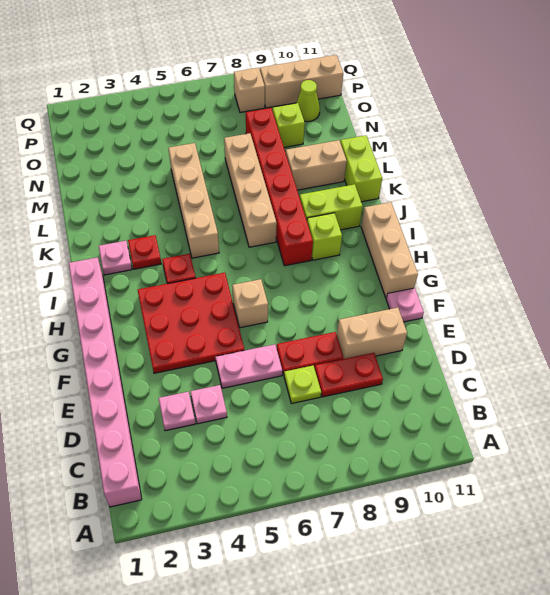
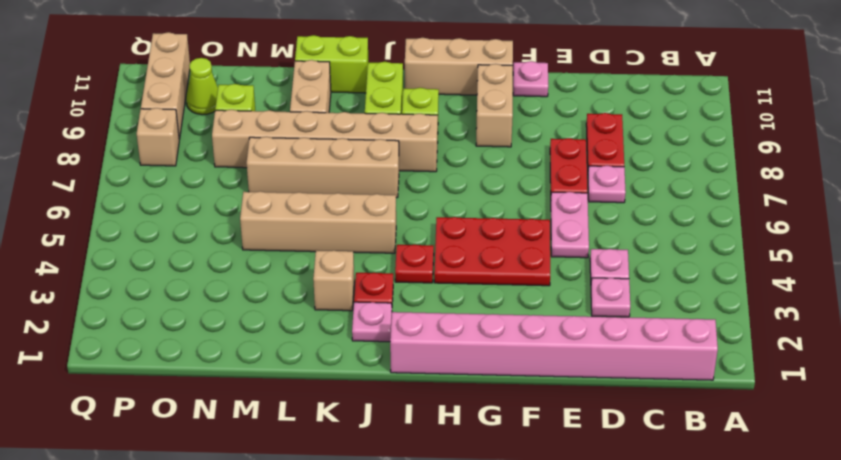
lime plate D7 level 1 -> pink plate D7 level 1
tan brick E9:E10 level 1 -> tan brick G9:G10 level 1
red plate F3:H5 level 1 -> red plate F4:H5 level 1
tan brick G6 level 1 -> tan brick K3 level 1
red brick I8:N8 level 1 -> tan brick I8:N8 level 1

